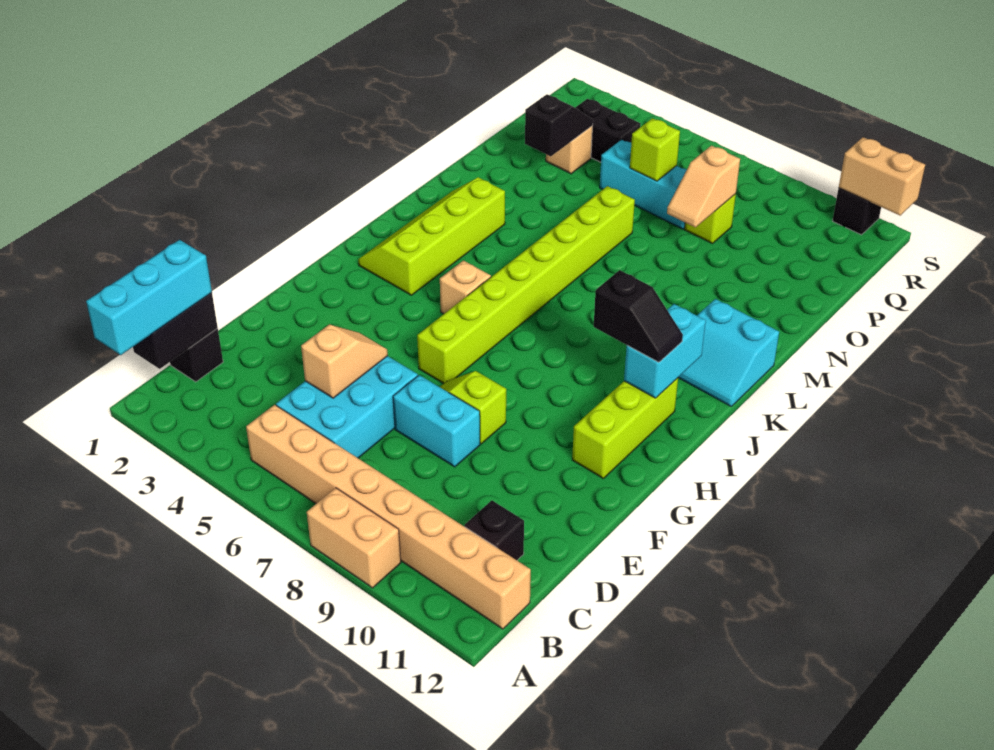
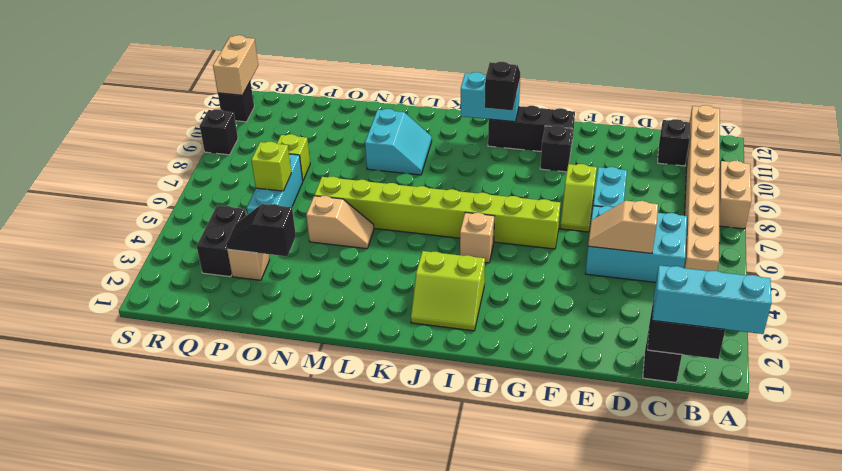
none -> black brick G10 level 1
lime brick G11:I11 level 1 -> black brick G11:I11 level 1
lime slope I2:L3 level 1 top 3 -> lime slope I2:J3 level 1 top 3
cyan slope K11:L12 level 1 top L -> cyan slope L9:M10 level 1 top M
tan slope O8:P8 level 2 top P -> tan slope M5:N5 level 1 top N
none -> black brick S9 level 1

